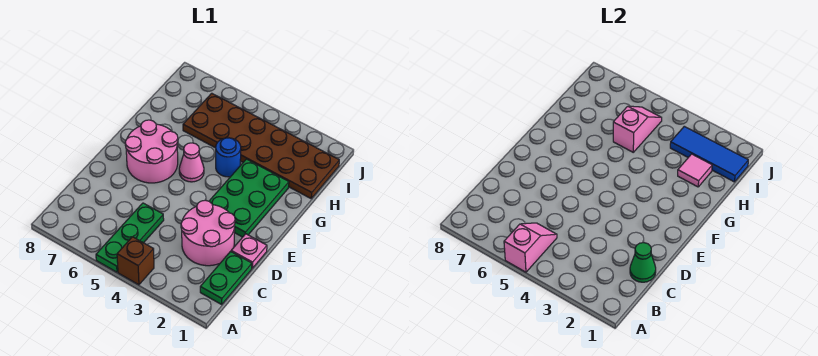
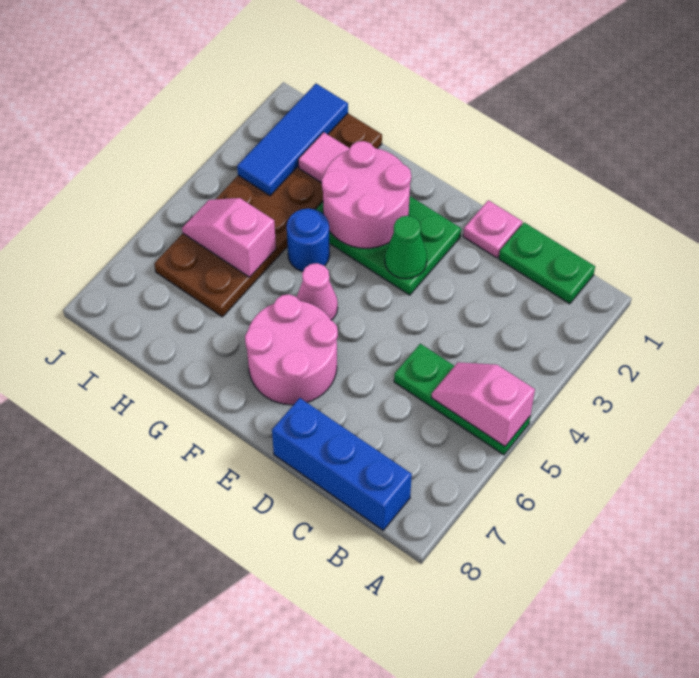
brown brick A4 level 1 -> none
none -> blue brick B8:D8 level 1
green cone C1 level 2 -> green cone E3 level 2
pink round brick C2:D3 level 1 -> pink round brick F2:G3 level 2

